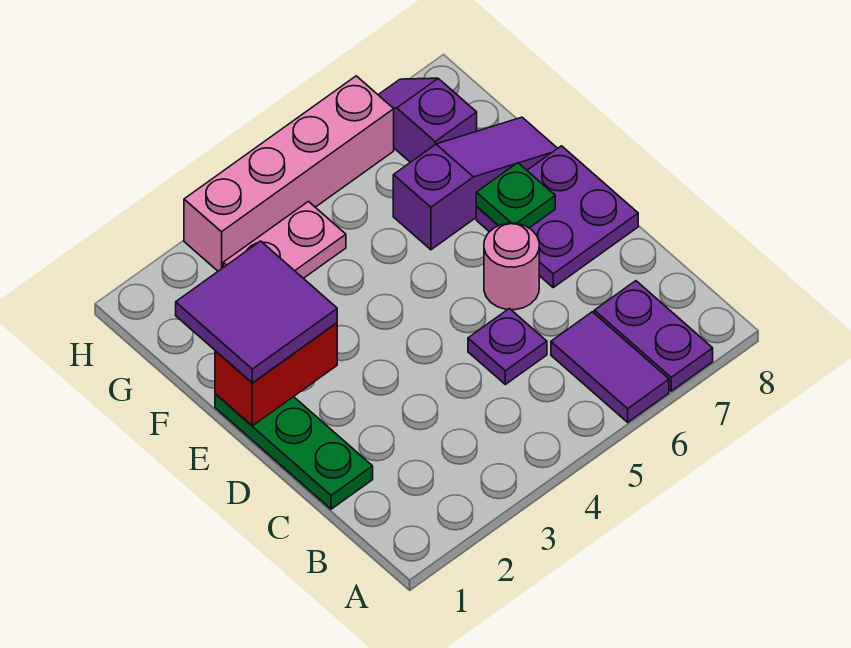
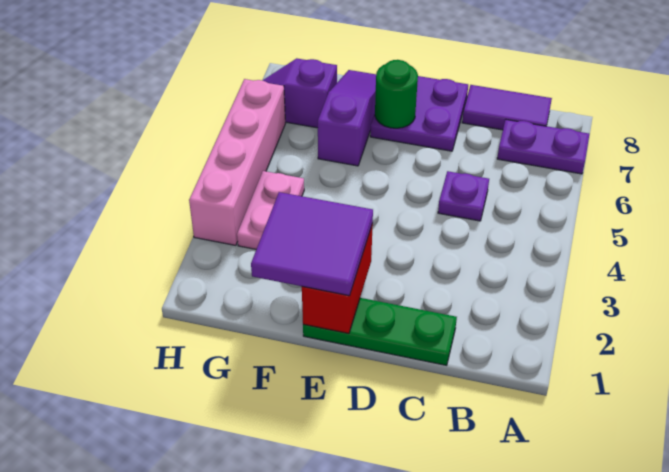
purple tile A6:B6 level 1 -> purple tile B8:C8 level 1
pink round brick D6 level 1 -> none
green plate E7 level 2 -> green round brick E7 level 2

